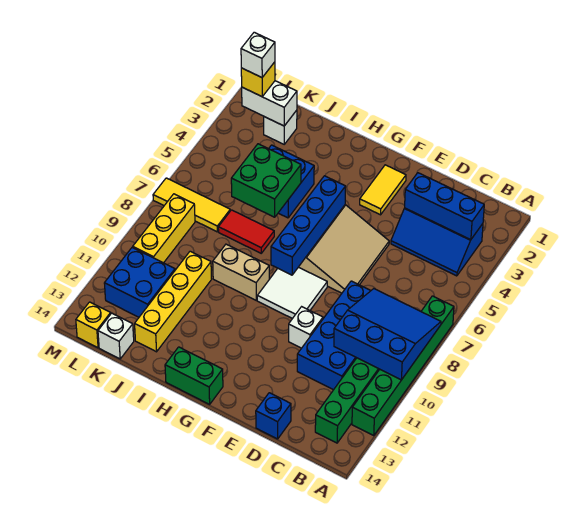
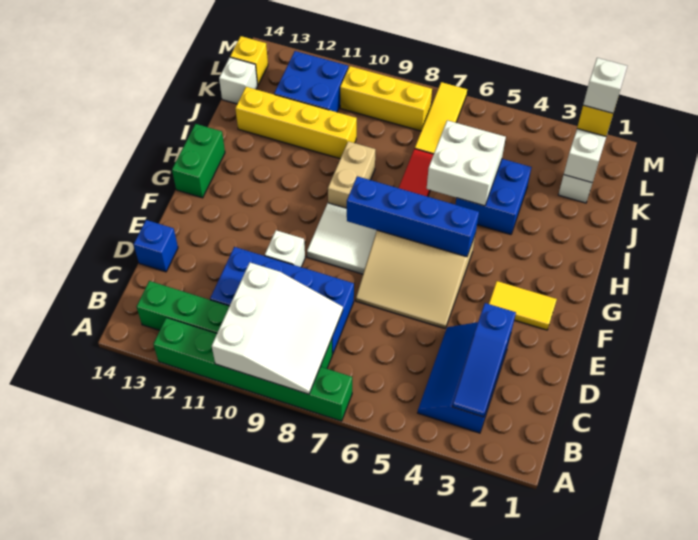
blue slope A8:C10 level 2 top 10 -> white slope A8:C10 level 2 top 10
blue brick B3:D3 level 2 -> blue slope B3:D3 level 2 top D
green brick I5:J6 level 2 -> white brick I5:J6 level 2

